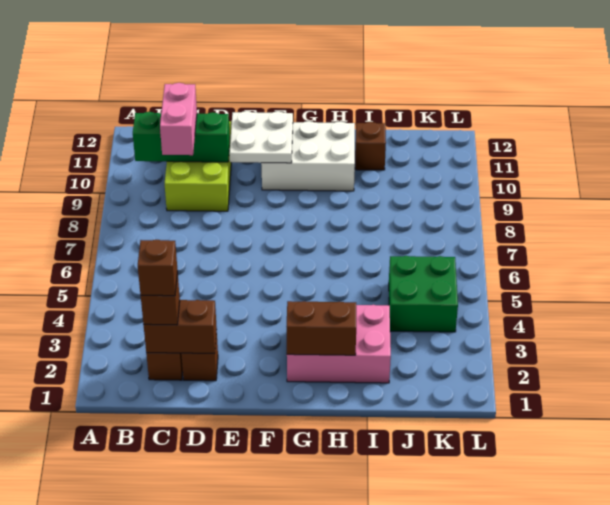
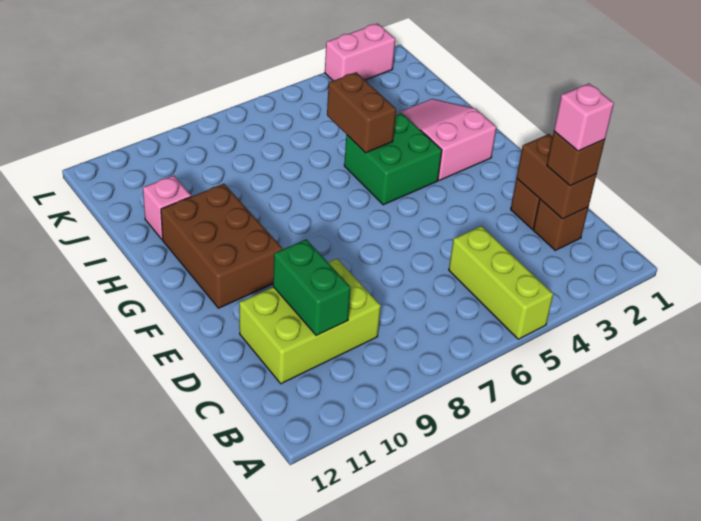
none -> lime brick A5:C5 level 1
green brick B10:D10 level 2 -> green brick C10:D10 level 2
brown brick C2 level 4 -> pink brick C2 level 4
pink brick C9:C10 level 3 -> pink brick L2:L3 level 1
white plate E10:F11 level 2 -> none
white brick F10:H11 level 1 -> brown brick F10:H11 level 1
pink brick G2:I3 level 1 -> pink slope G2:I3 level 1 top G
brown brick G2:H2 level 2 -> brown brick H5:I5 level 2
brown brick I11 level 1 -> pink brick I11 level 1
green brick J4:K5 level 1 -> green brick G4:H5 level 1

